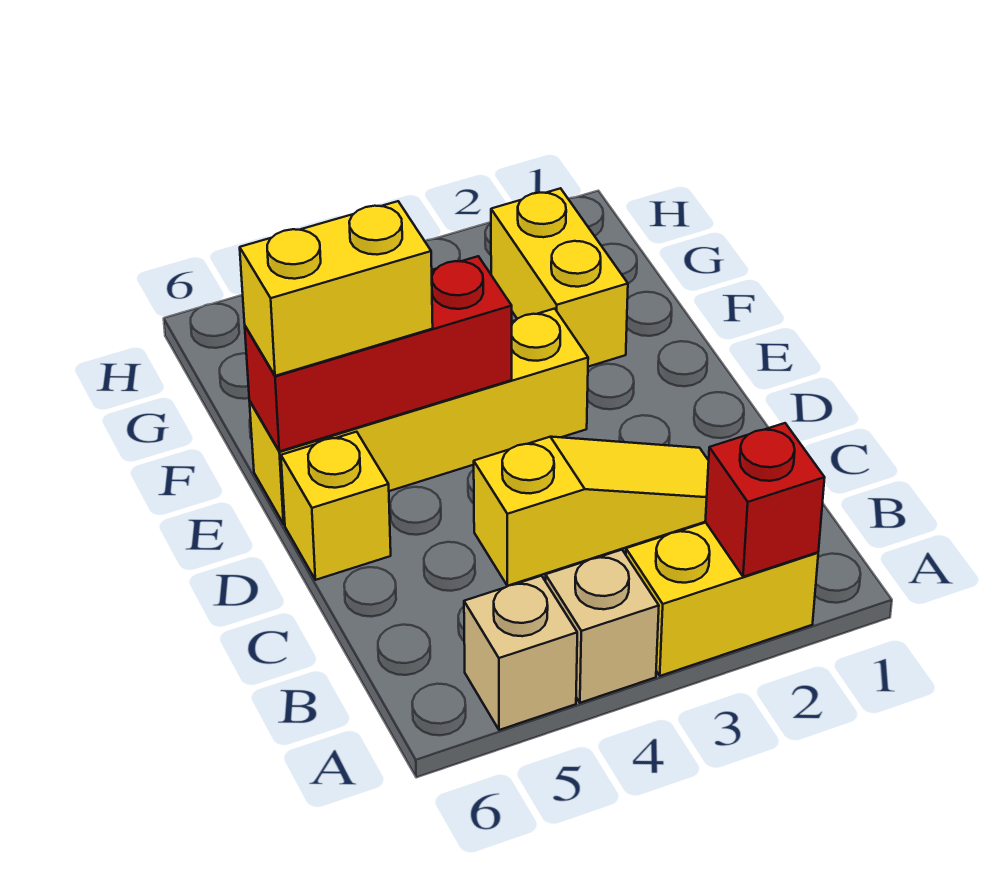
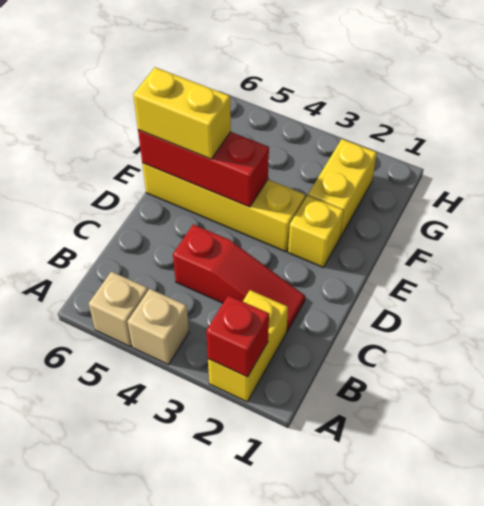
yellow brick A2:A3 level 1 -> yellow brick A2:B2 level 1
yellow slope C2:C4 level 1 top 4 -> red slope C2:C4 level 1 top 4
yellow brick D6 level 1 -> yellow brick E2 level 1

